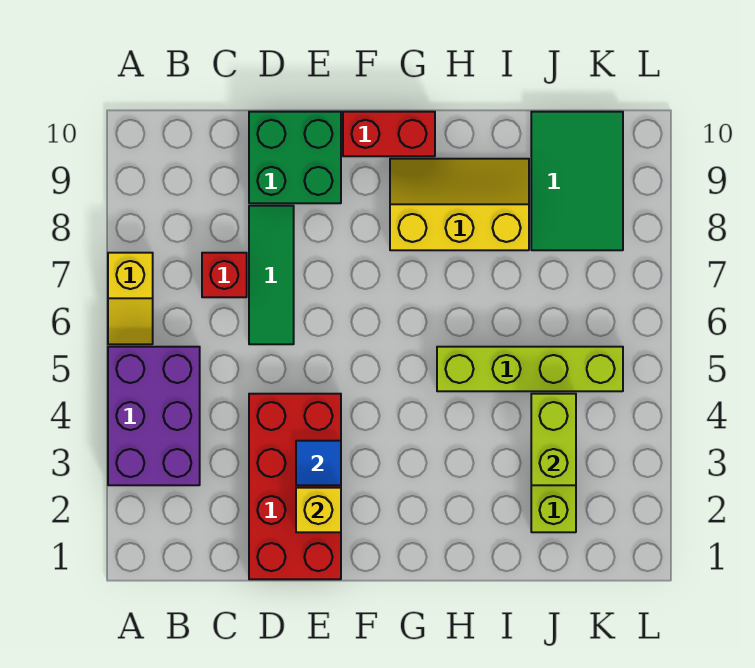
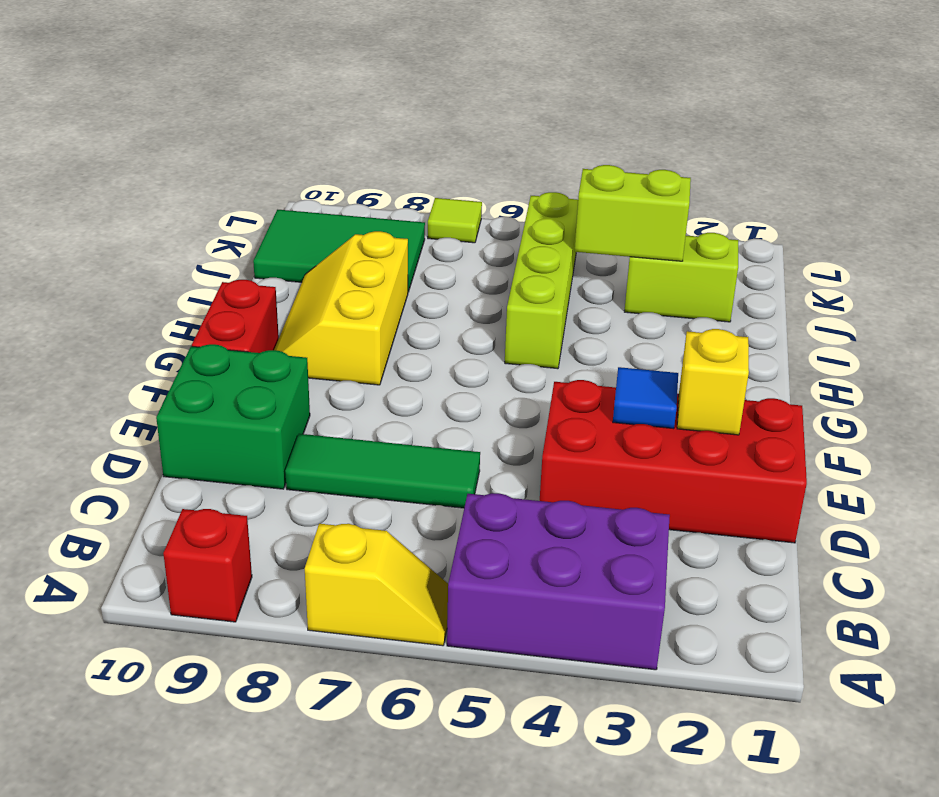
red brick C7 level 1 -> red brick A9 level 1
none -> lime tile L7 level 1

